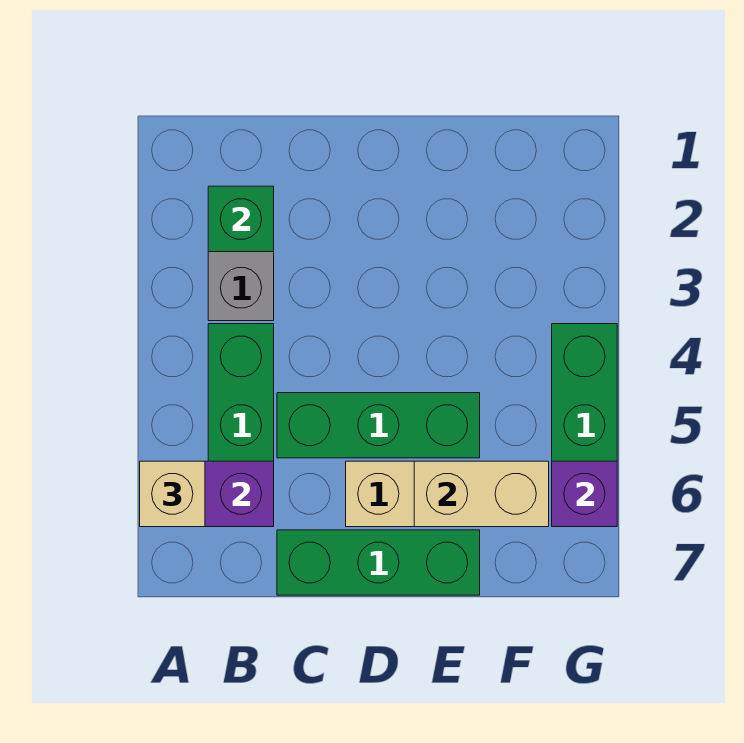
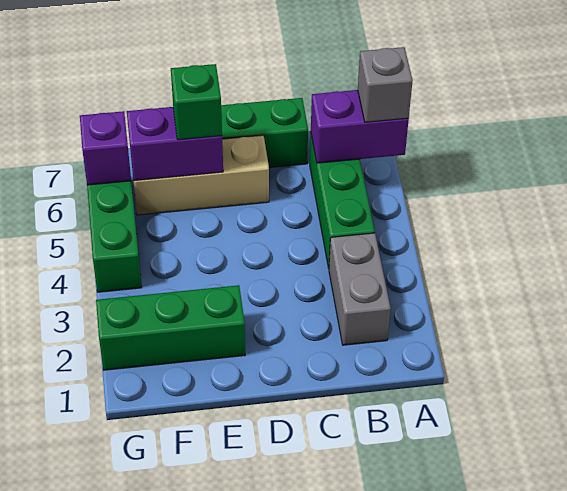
tan brick A6 level 3 -> grey brick A6 level 3
green brick B2 level 2 -> green brick E6 level 3
green brick C5:E5 level 1 -> green brick E2:G2 level 1
tan brick E6:F6 level 2 -> purple brick E6:F6 level 2

